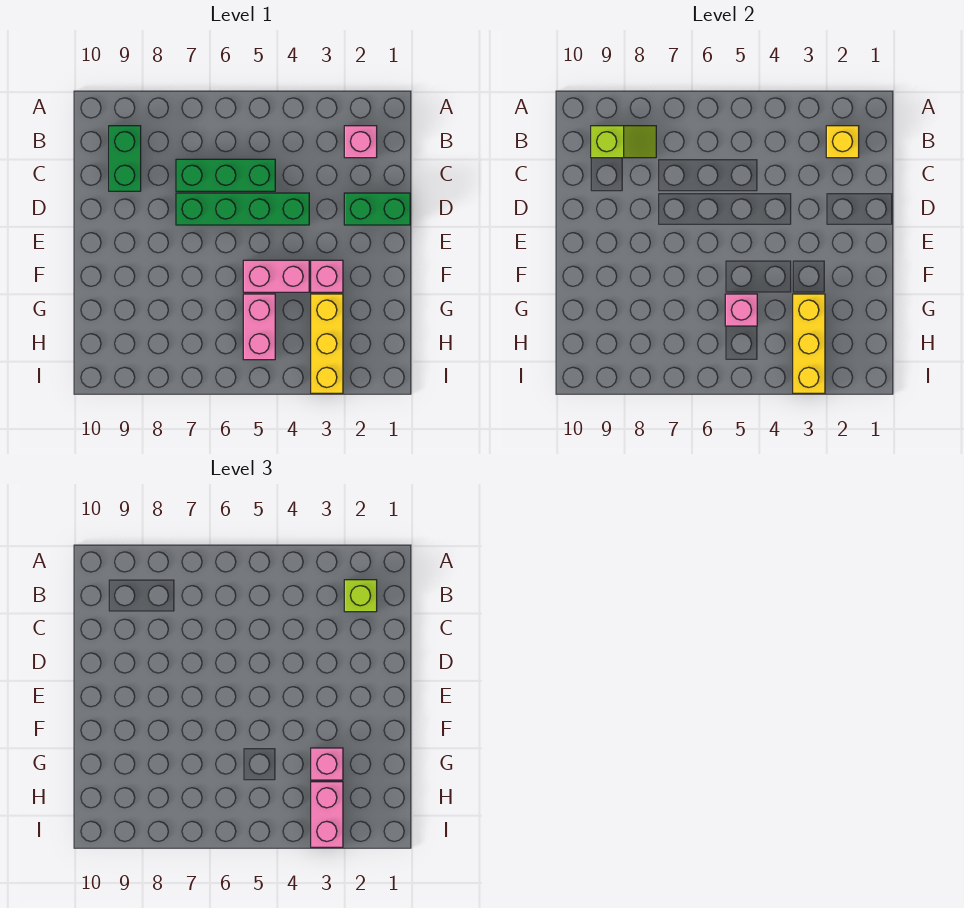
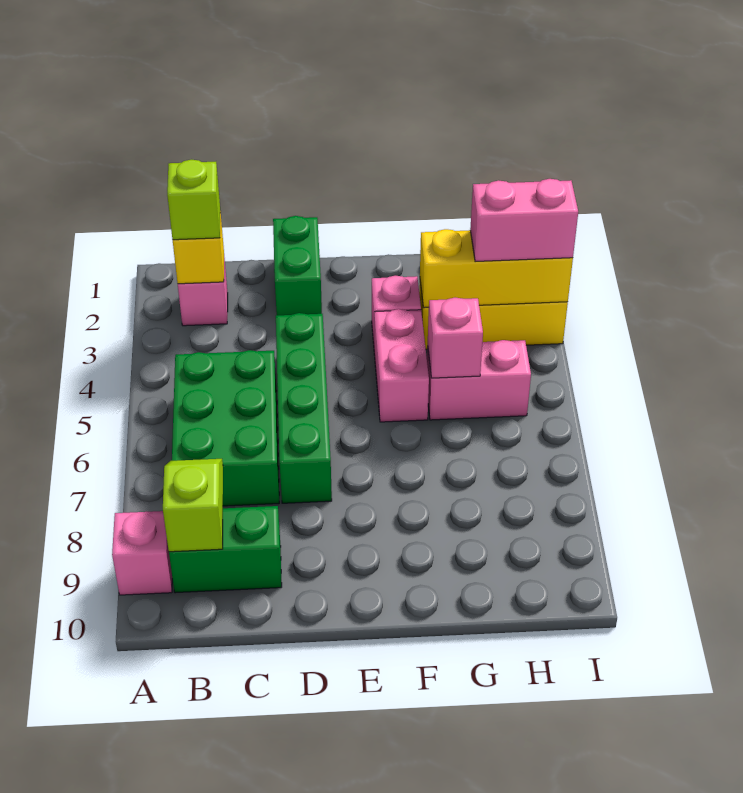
green brick C5:C7 level 1 -> green brick B5:C7 level 1
pink brick G3 level 3 -> pink brick A9 level 1

